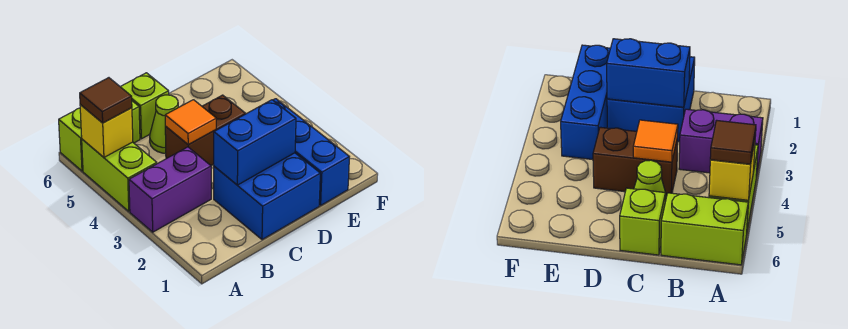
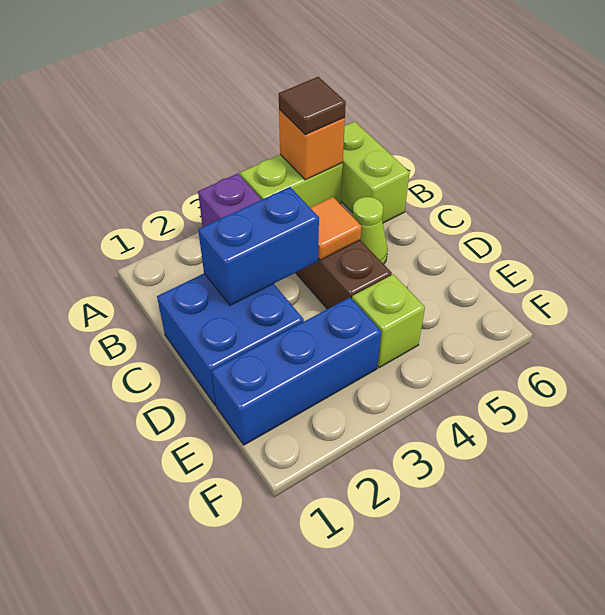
yellow brick A5 level 2 -> orange brick A5 level 2
blue brick C2:D2 level 2 -> blue brick C2:C3 level 2
lime brick C6 level 1 -> lime brick E4 level 1

